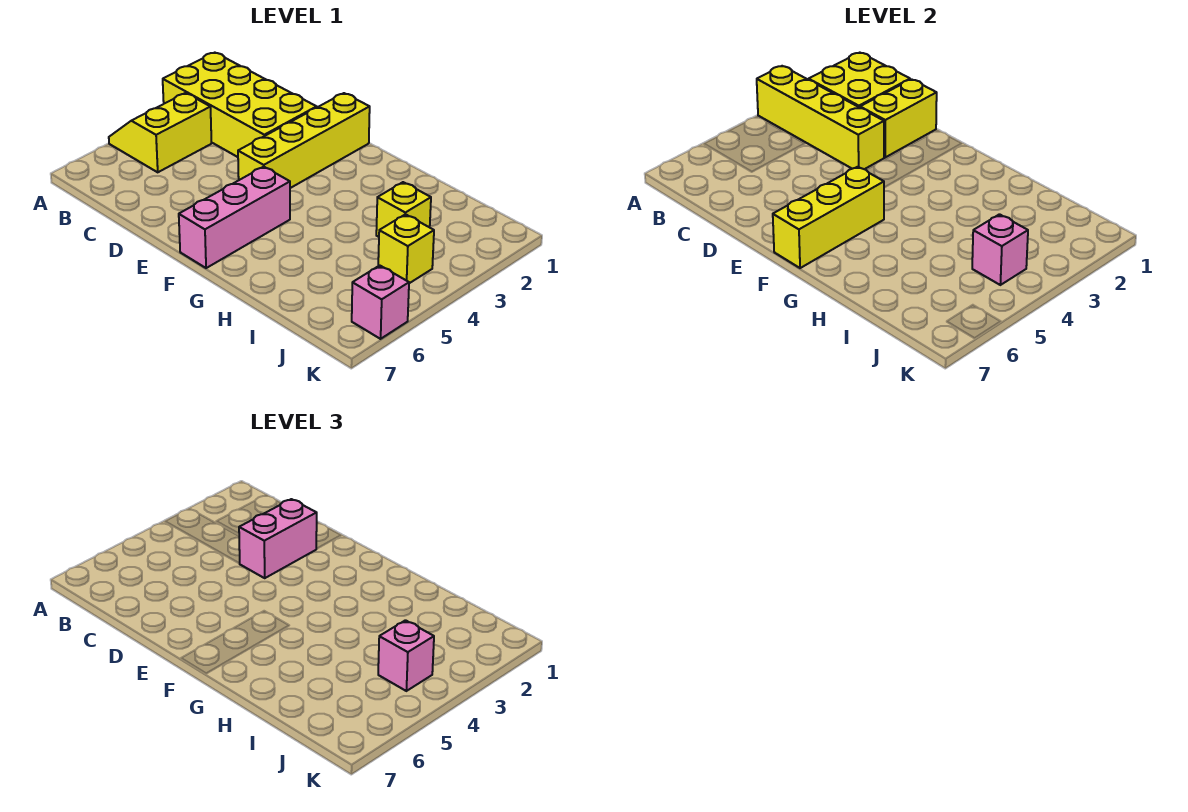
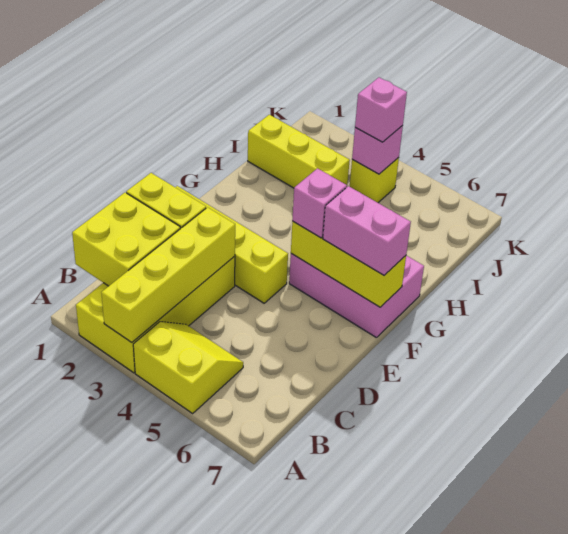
yellow slope A4:B5 level 1 top B -> yellow slope A4:B5 level 1 top A
pink brick D2:D3 level 3 -> pink brick F6:F7 level 3
pink brick F5:F7 level 1 -> pink brick F5:G7 level 1
yellow brick I3 level 1 -> yellow brick I1:I3 level 1
pink brick K6 level 1 -> pink brick F5 level 3

